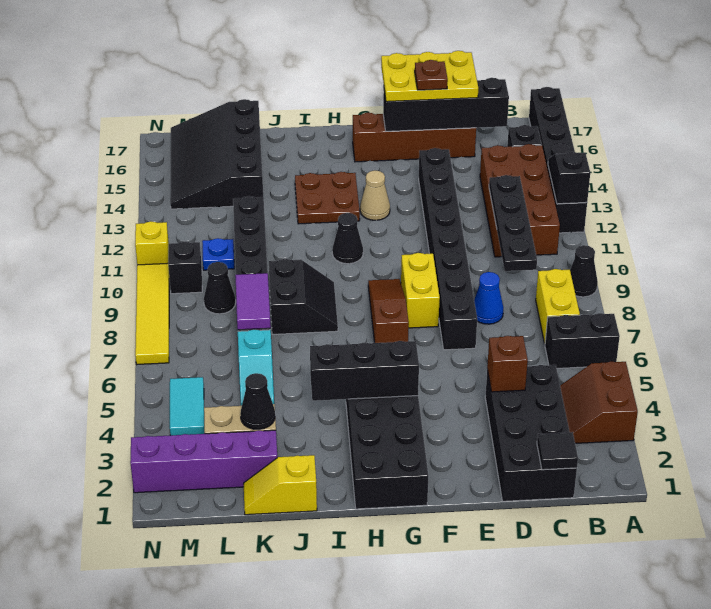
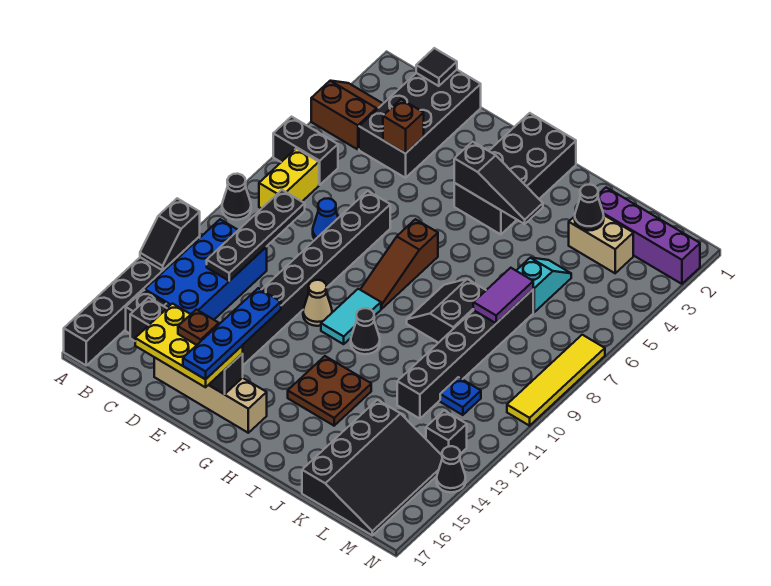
brown slope A3:B4 level 1 top A -> brown slope A3:B4 level 1 top 4
brown brick B11:C14 level 1 -> blue brick B11:C14 level 1
brown brick D16:G16 level 1 -> tan brick D16:G16 level 1
yellow brick F8:F9 level 1 -> none
none -> blue plate F14:F17 level 4
black brick G4:I4 level 2 -> black slope G4:I4 level 2 top G
tan cone G13 level 1 -> tan cone F11 level 1
yellow slope J1:K1 level 1 top J -> none
black cone L9 level 1 -> black cone N14 level 1
cyan tile M4:M5 level 1 -> cyan tile G10:G11 level 1
black brick M10 level 1 -> black brick M13 level 1
yellow brick N11 level 1 -> none

